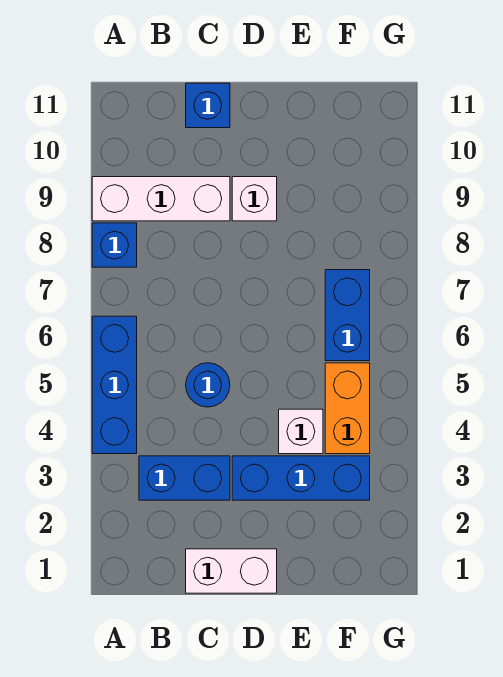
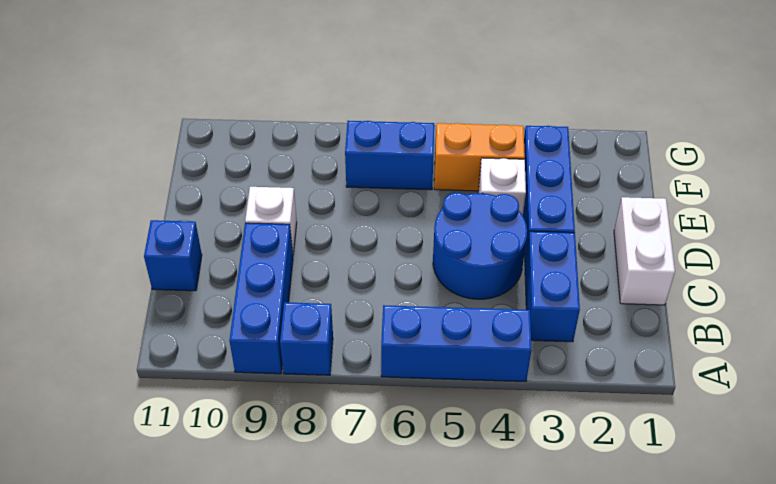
white brick A9:C9 level 1 -> blue brick A9:C9 level 1
blue round brick C5 level 1 -> blue round brick C4:D5 level 1

